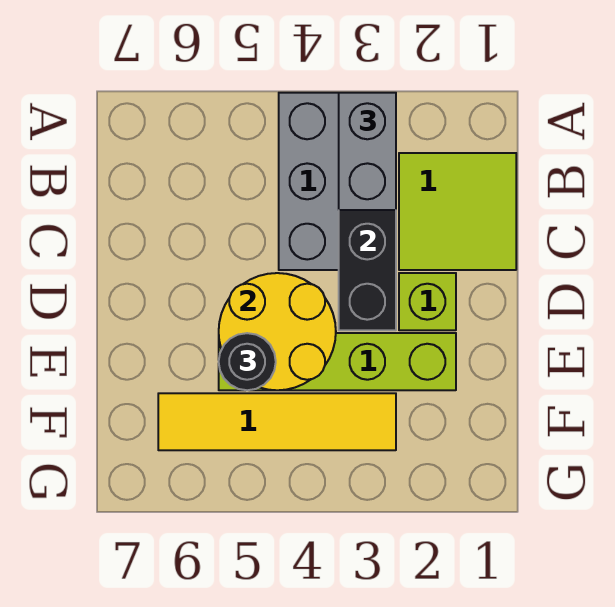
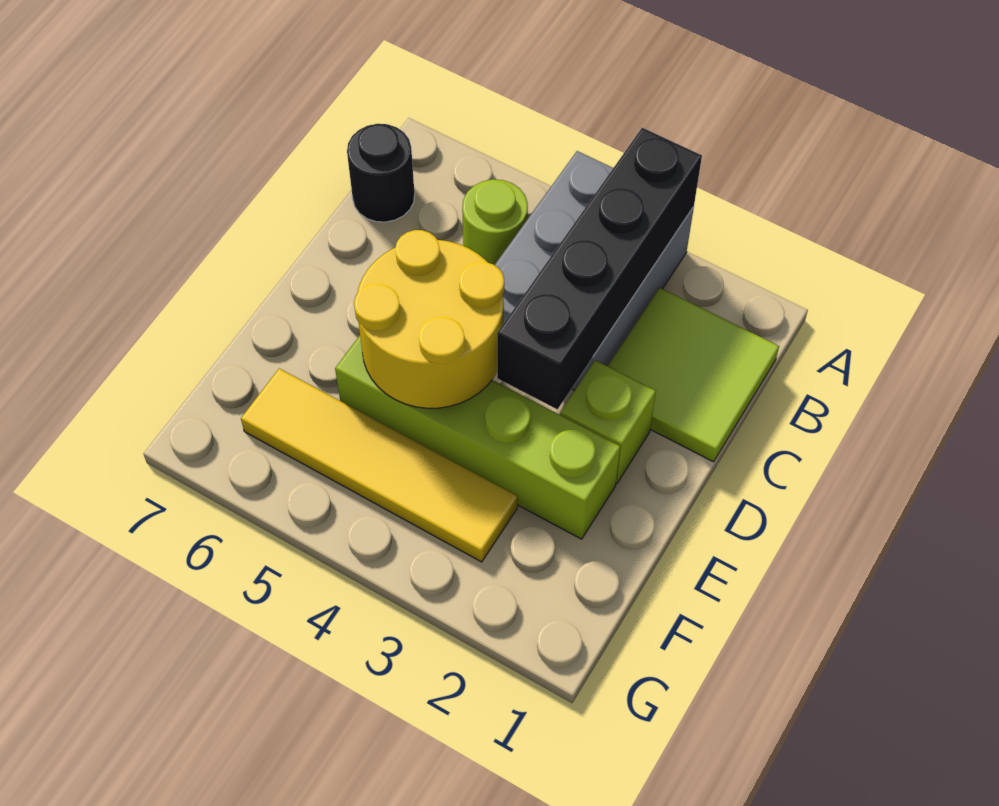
grey brick A3:B3 level 3 -> none
none -> lime round brick B5 level 1
black round brick E5 level 3 -> black round brick B7 level 1

